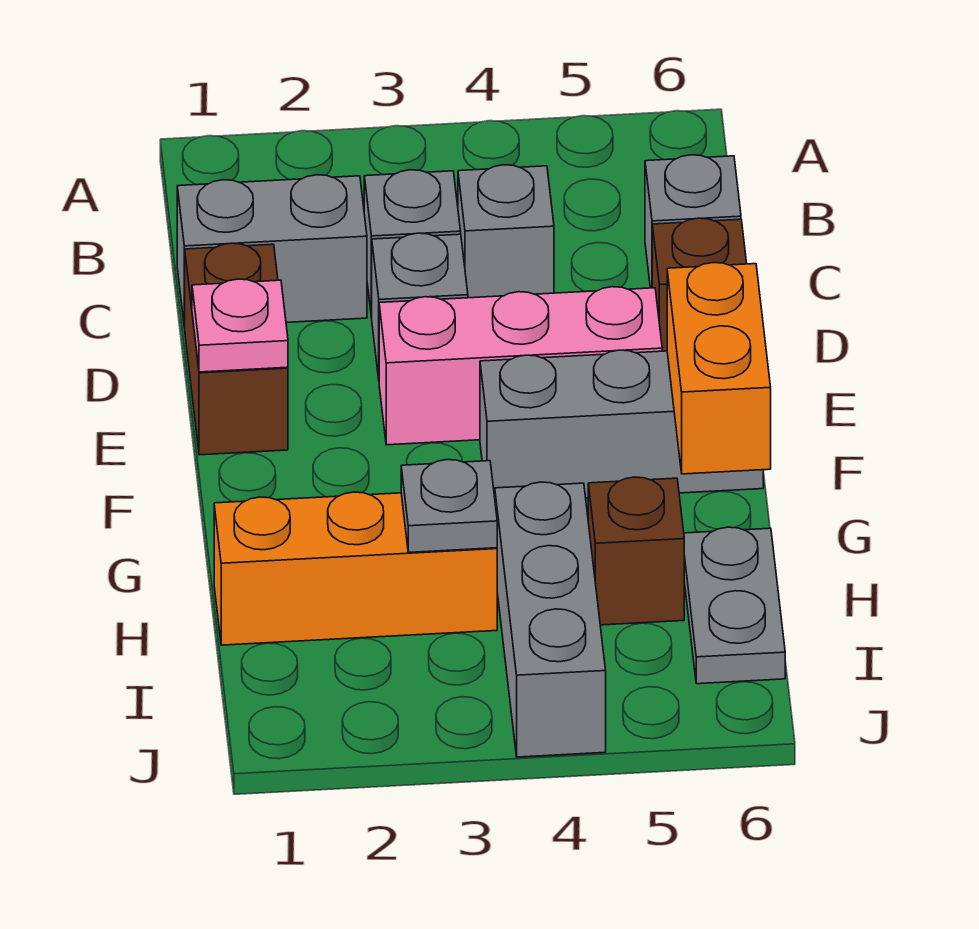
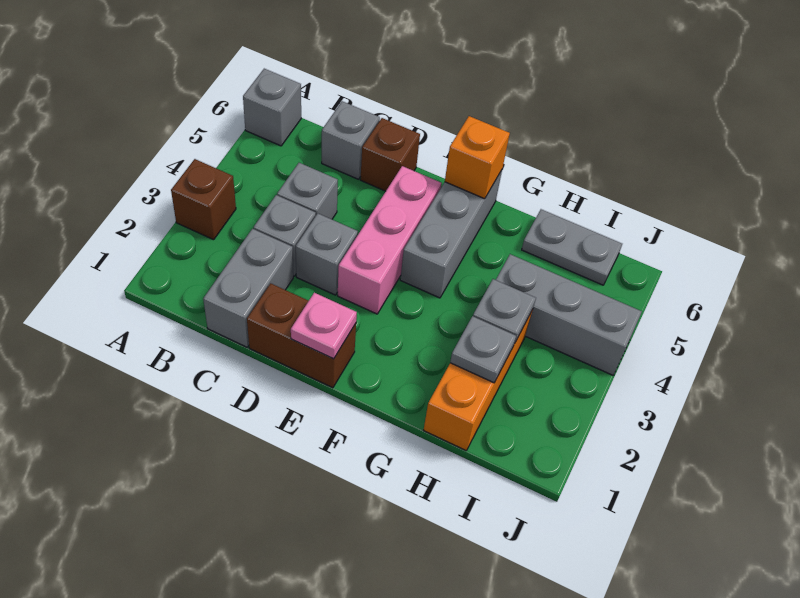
none -> grey brick A6 level 1
orange brick F6:G6 level 2 -> orange brick F6 level 2
none -> grey plate H2 level 2
brown brick H5 level 1 -> brown brick A3 level 1

